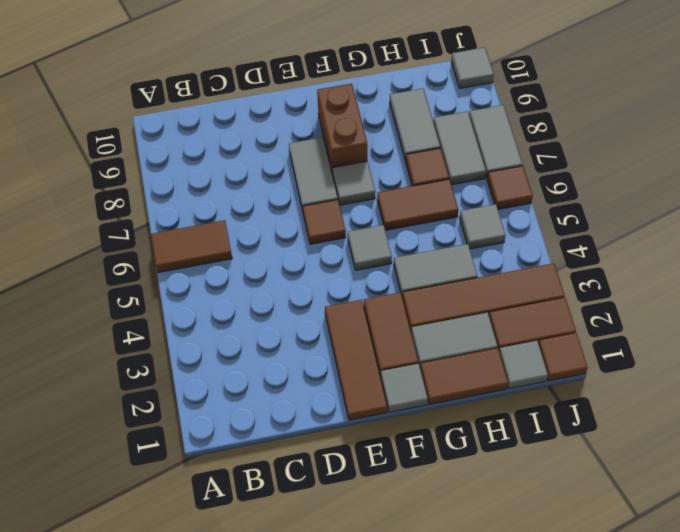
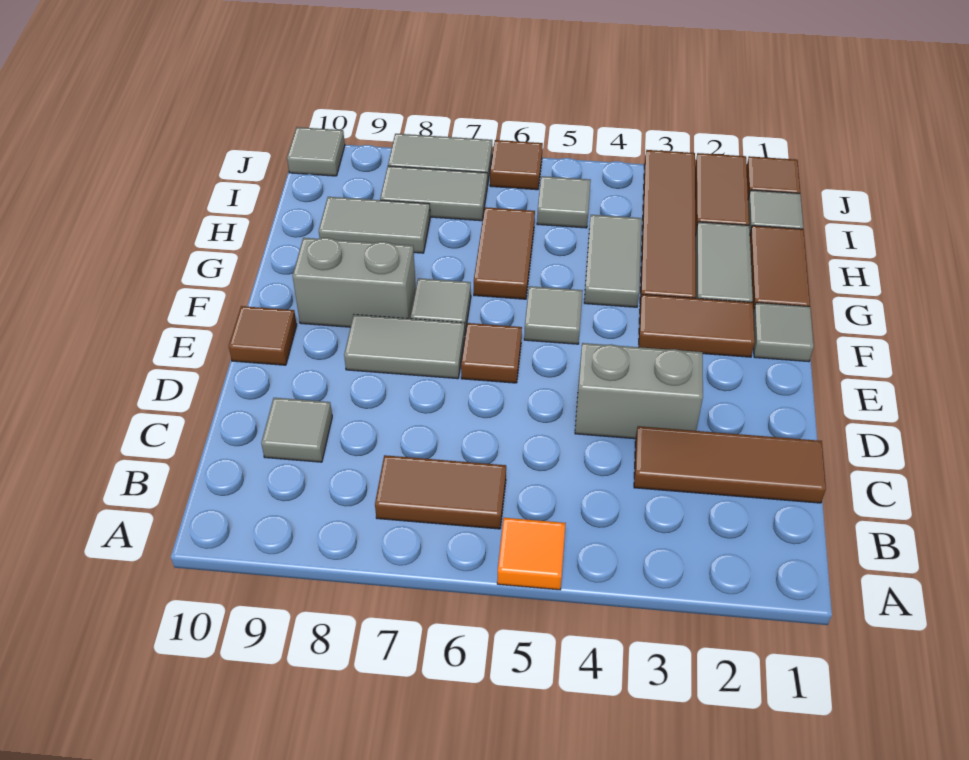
none -> orange tile A5 level 1
brown tile A6:B6 level 1 -> brown tile B6:B7 level 1
none -> grey tile C9 level 1
none -> grey brick D3:D4 level 1
brown tile E1:E3 level 1 -> brown tile C1:C3 level 1
brown brick F8:F9 level 1 -> grey brick F8:F9 level 1
brown tile H7 level 1 -> brown tile E10 level 1

